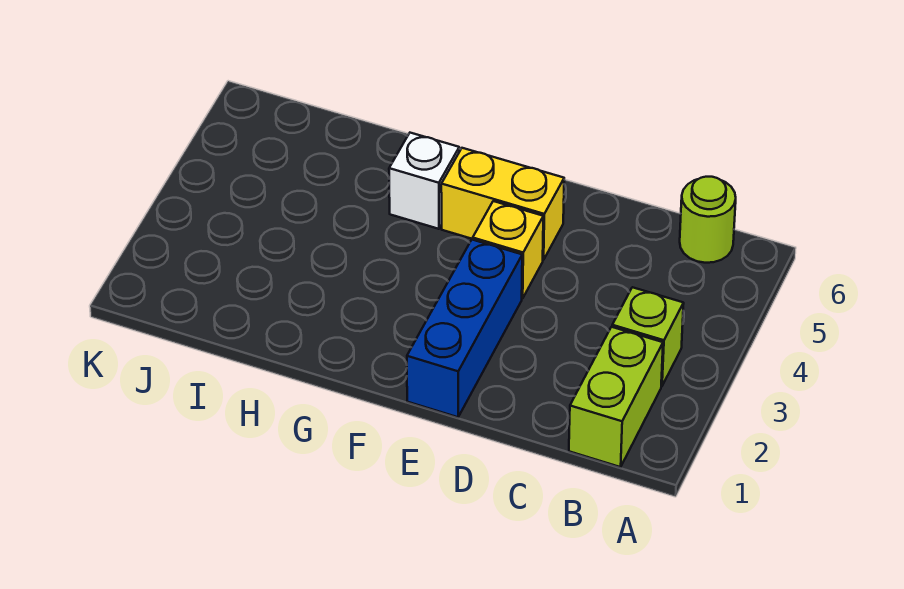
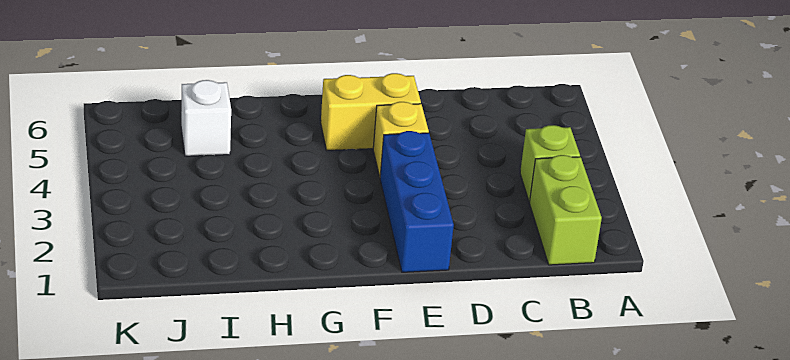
lime round brick B6 level 1 -> none
white brick G5 level 1 -> white brick I5 level 1

